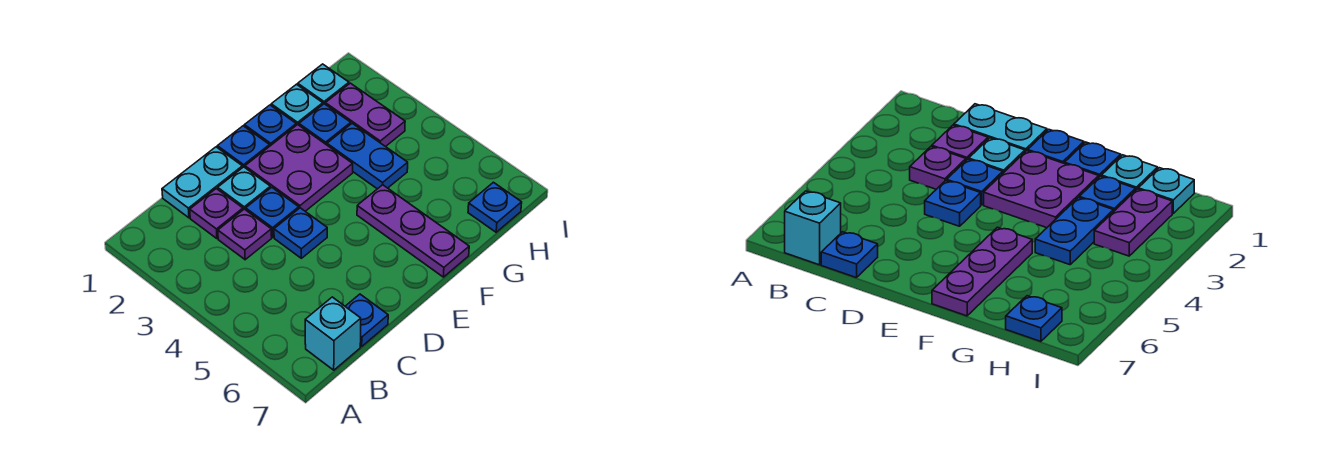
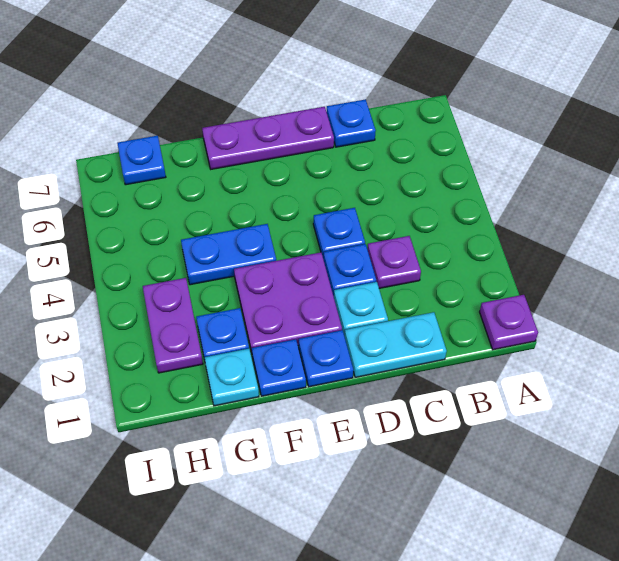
cyan brick B7 level 1 -> none
purple plate C2 level 1 -> purple plate A1 level 1
purple plate F5:F7 level 1 -> purple plate D7:F7 level 1
blue plate G3:G4 level 1 -> blue plate F4:G4 level 1
cyan plate H1 level 1 -> none

